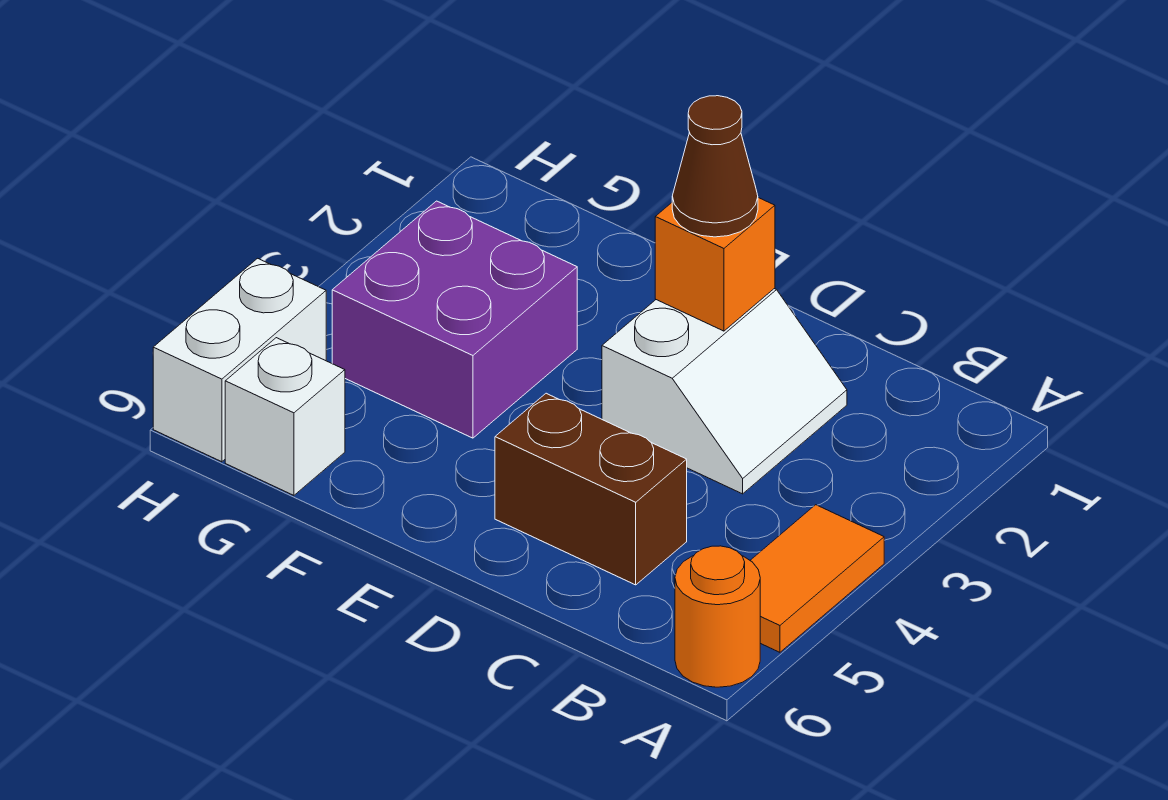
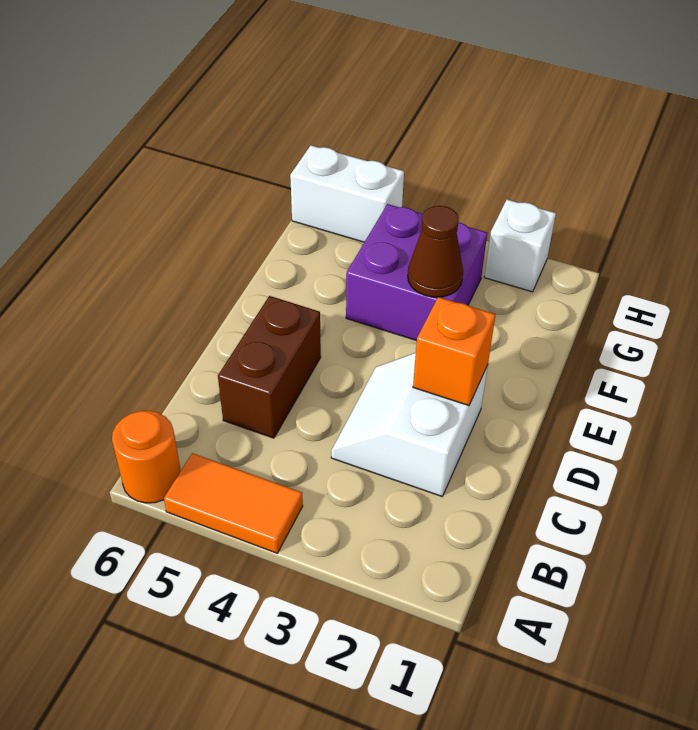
white slope C2:D3 level 1 top D -> white slope C2:D3 level 1 top 2
brown cone D2 level 3 -> brown cone F3 level 2
white brick G6 level 1 -> white brick H2 level 1

